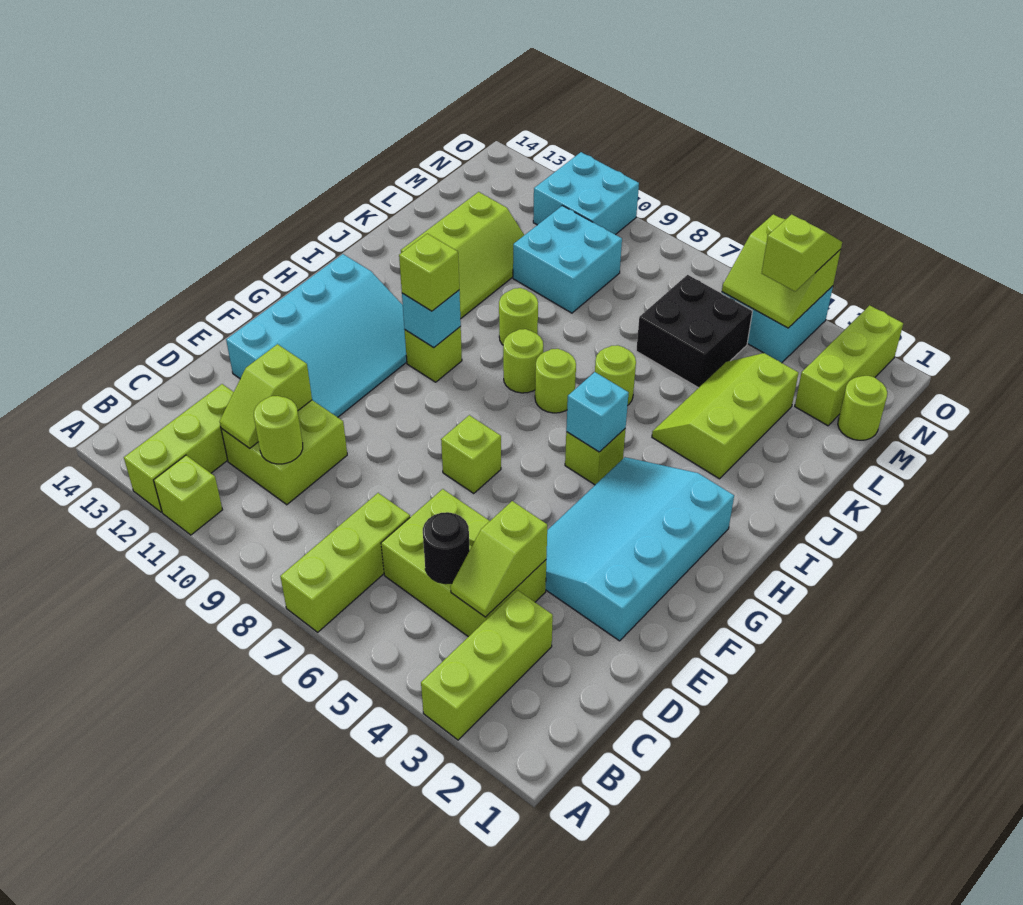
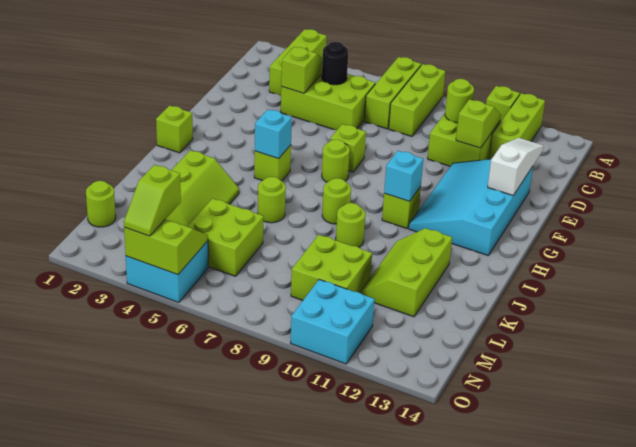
none -> white slope D13:F13 level 2 top F
cyan slope E2:H4 level 1 top 2 -> none
lime brick H10 level 3 -> lime brick H1 level 1
lime round brick I7 level 1 -> lime round brick G7 level 1
black brick L5:M6 level 1 -> lime brick L5:M6 level 1
cyan brick L9:M10 level 1 -> lime brick L9:M10 level 1
lime brick M2:O2 level 1 -> lime brick A8:C8 level 1

